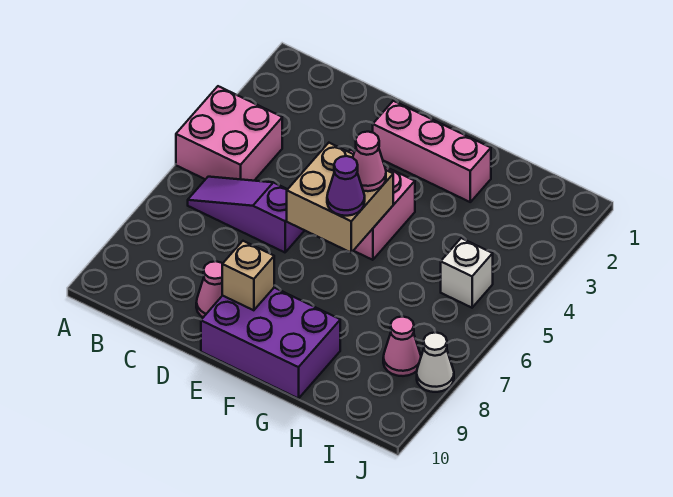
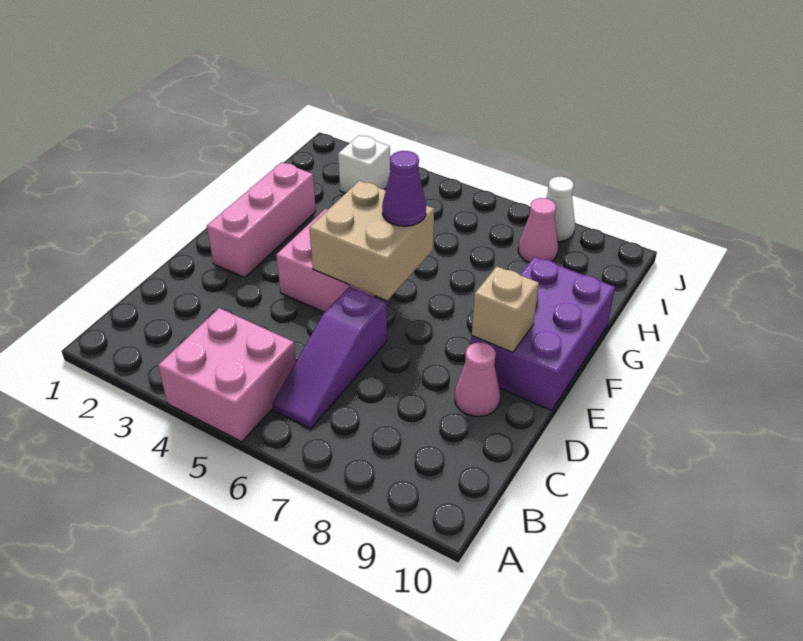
pink cone F5 level 3 -> none
white brick I5 level 1 -> white brick I3 level 1

